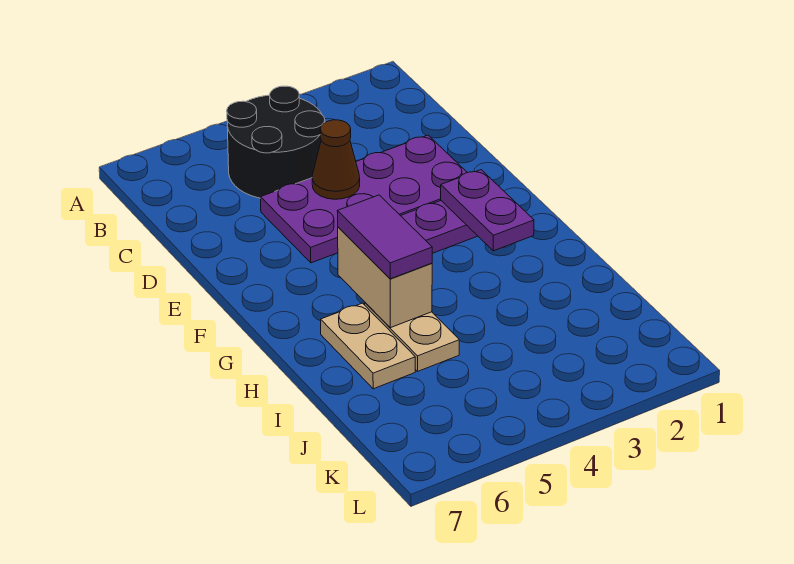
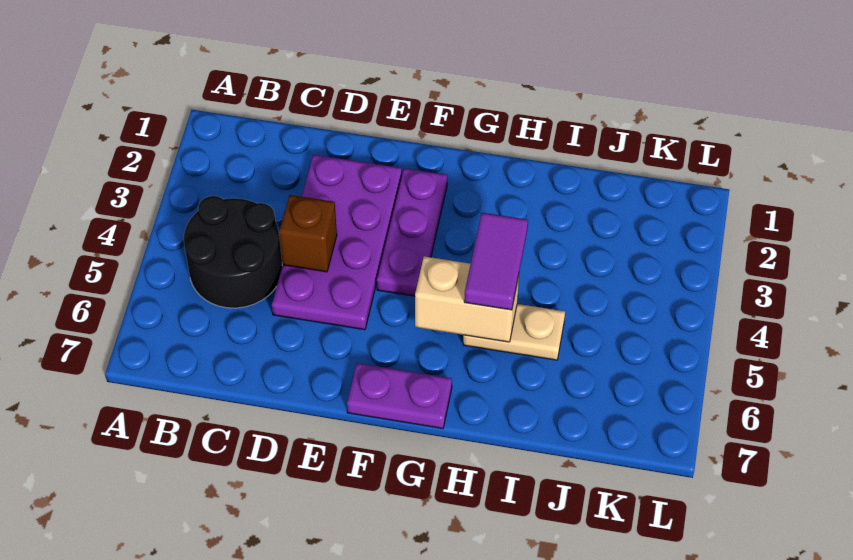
brown cone D4 level 2 -> brown brick D4 level 2
purple plate F2:G2 level 2 -> purple plate F7:G7 level 1
purple tile G5:H5 level 3 -> purple tile H4:H5 level 3
tan plate H6:I6 level 1 -> none

